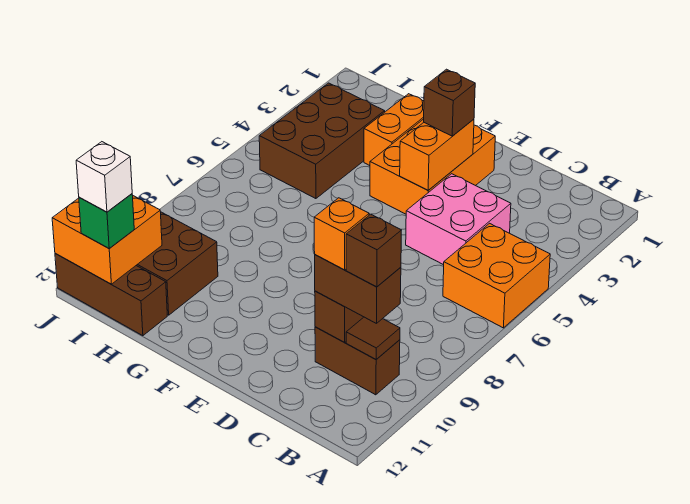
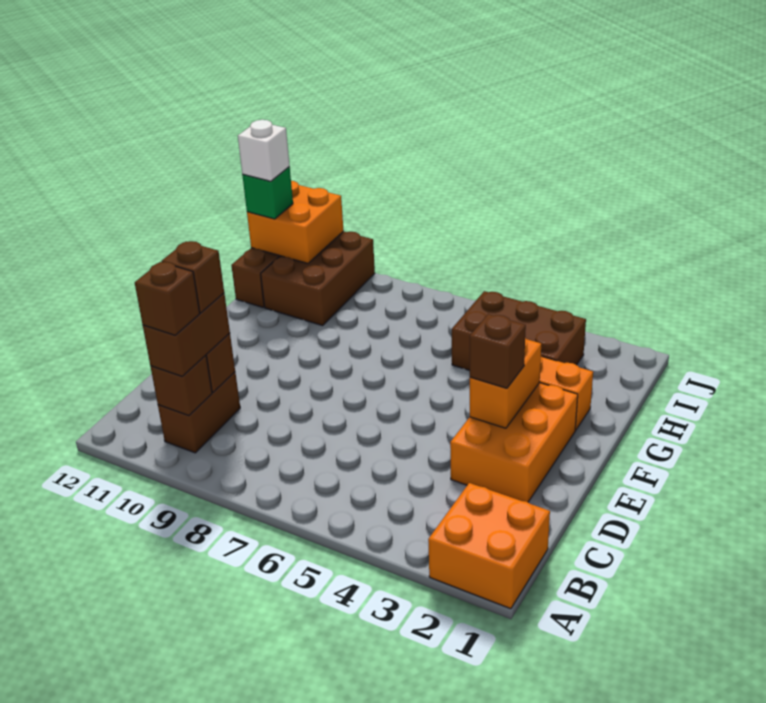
orange brick A5:B6 level 1 -> orange brick A1:B2 level 1
brown tile B10 level 2 -> brown brick B10 level 2
pink brick C4:D5 level 1 -> none
orange brick C10 level 4 -> brown brick C10 level 4
orange brick E2:F4 level 1 -> orange brick D2:F3 level 1
orange brick E3:E4 level 2 -> orange brick E3:F3 level 2

